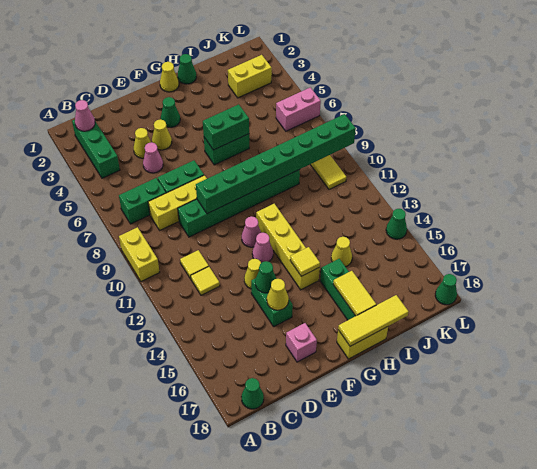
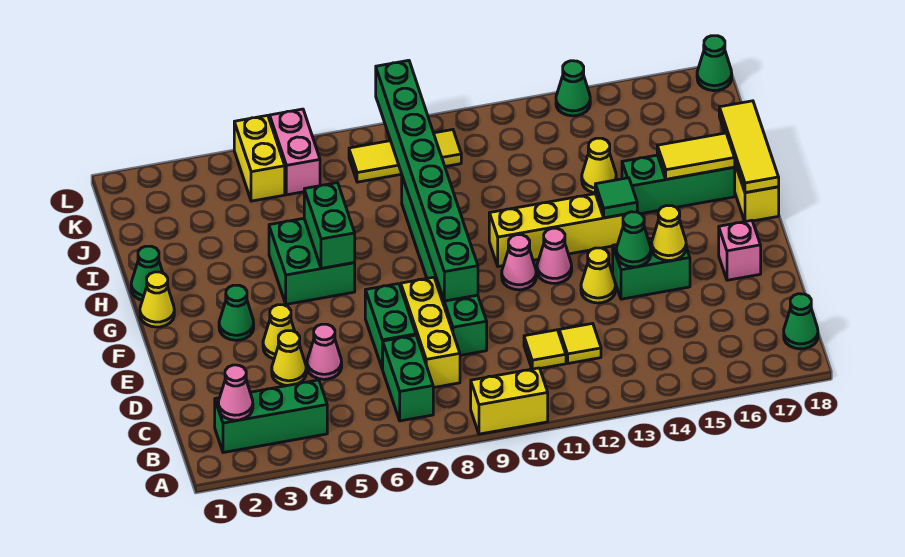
green brick G6:H6 level 1 -> green brick G5:H6 level 1
yellow tile G14 level 2 -> green tile G14 level 2
yellow brick J3:K3 level 1 -> yellow brick K5:L5 level 1

